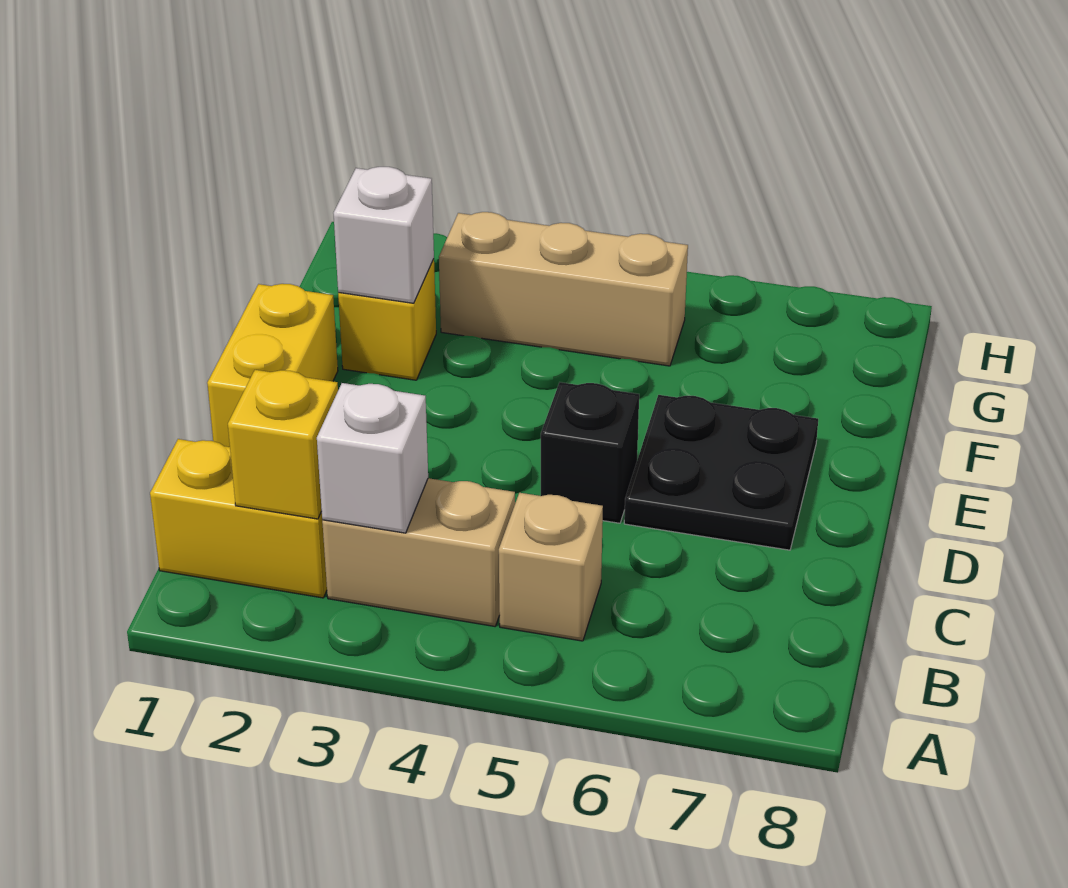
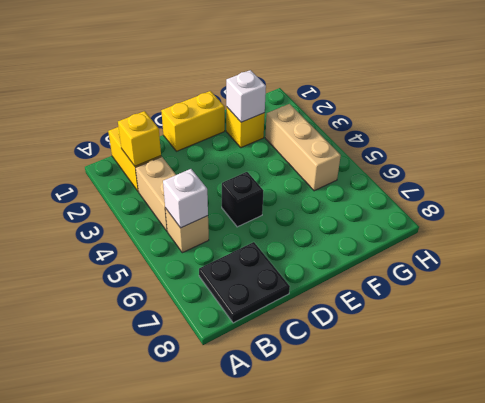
white brick B3 level 2 -> white brick B5 level 2
black plate D6:E7 level 1 -> black plate B7:C8 level 1

